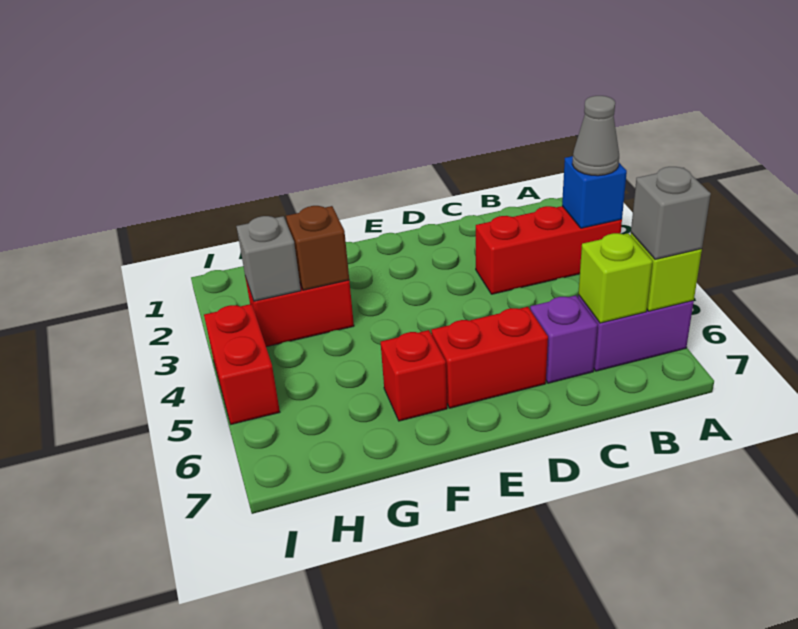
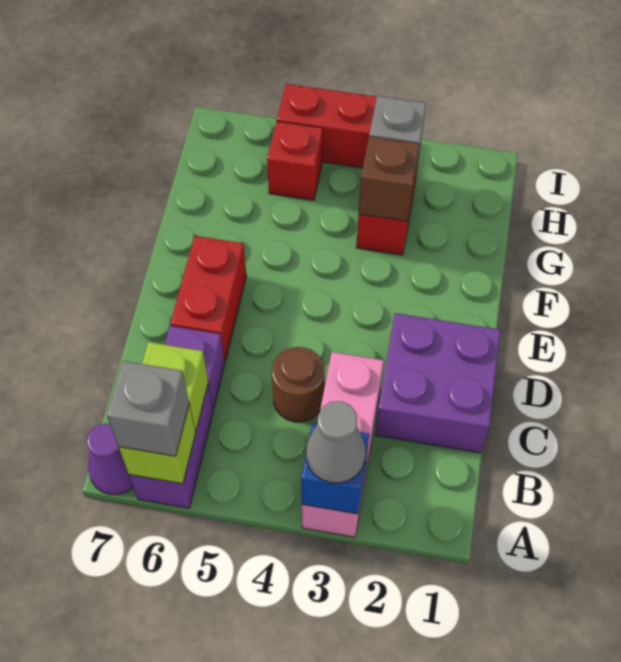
red brick A3:C3 level 1 -> pink brick A3:C3 level 1
none -> purple cone A7 level 1
none -> purple brick C1:D2 level 1
none -> brown round brick C4 level 1
red brick F6 level 1 -> red brick H5 level 1

